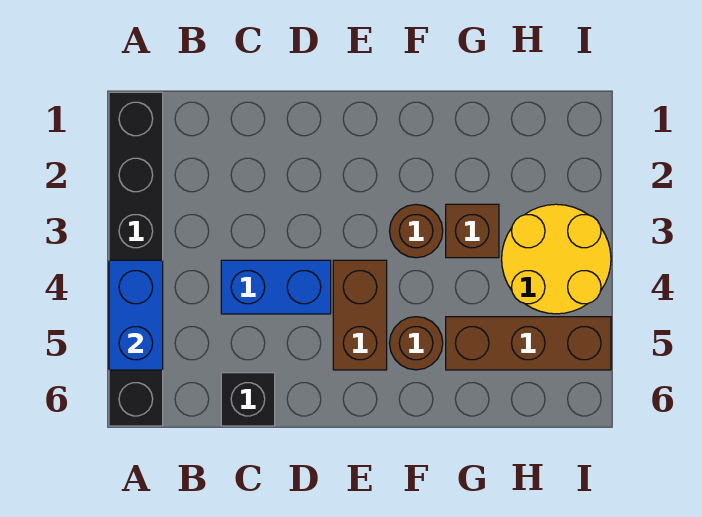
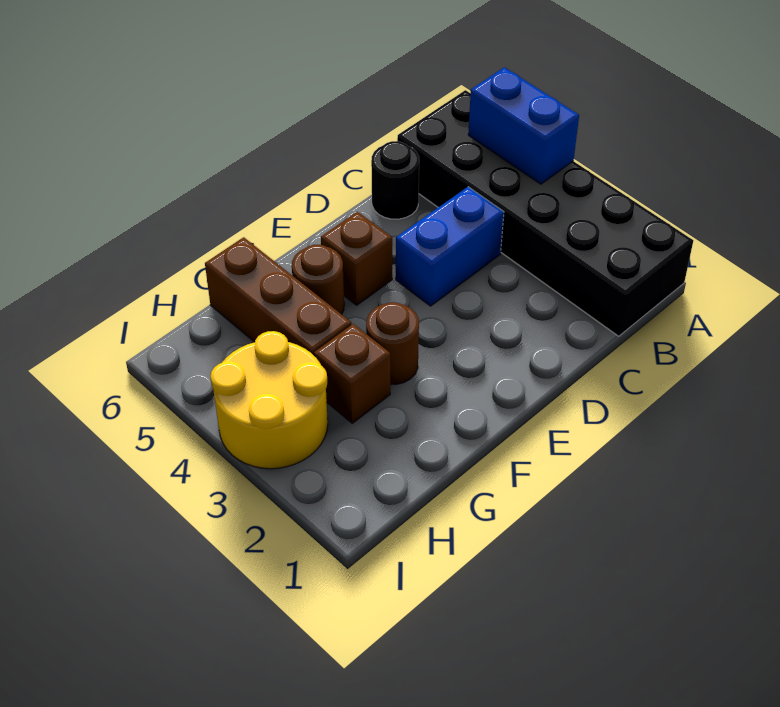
black brick A1:A6 level 1 -> black brick A1:B6 level 1
black brick C6 level 1 -> black round brick C6 level 1
brown brick E4:E5 level 1 -> brown brick E5 level 1
brown brick G5:I5 level 1 -> brown brick G4:G6 level 1

